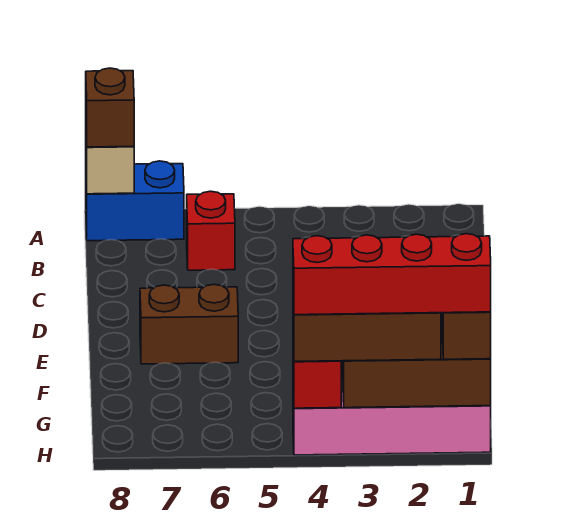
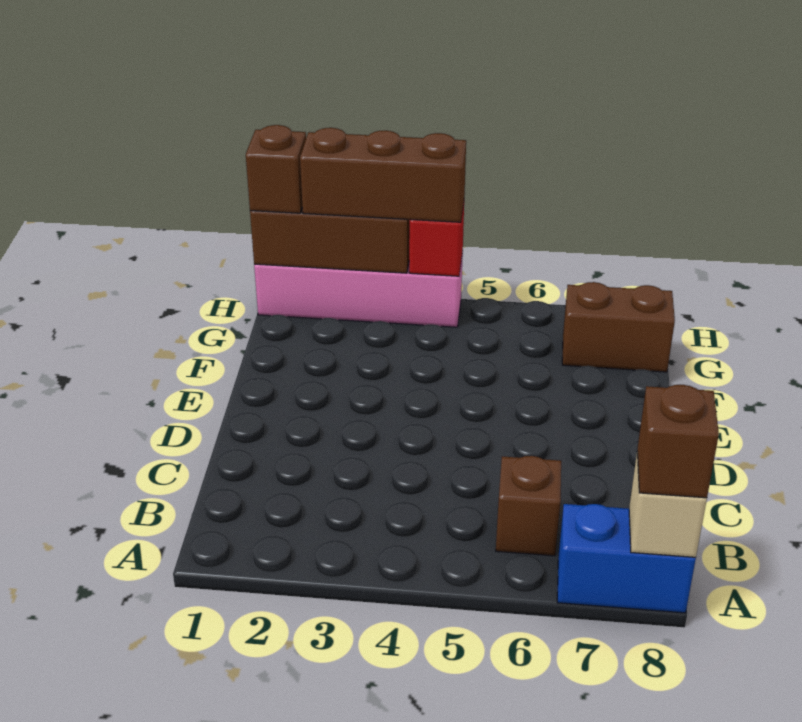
red brick B6 level 1 -> brown brick B6 level 1
brown brick E6:E7 level 1 -> brown brick G7:G8 level 1
red brick H1:H4 level 4 -> none

